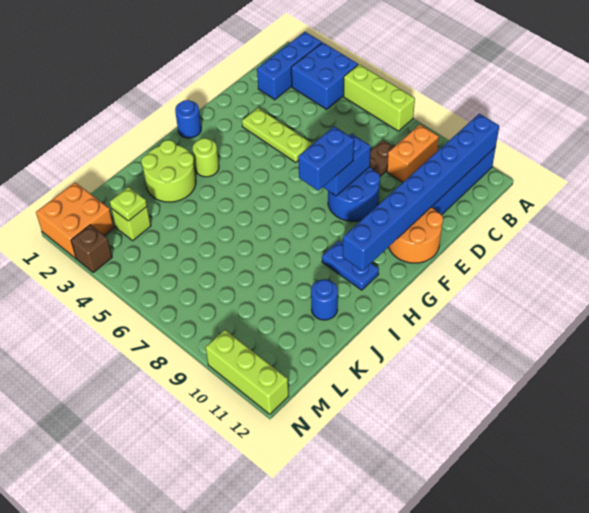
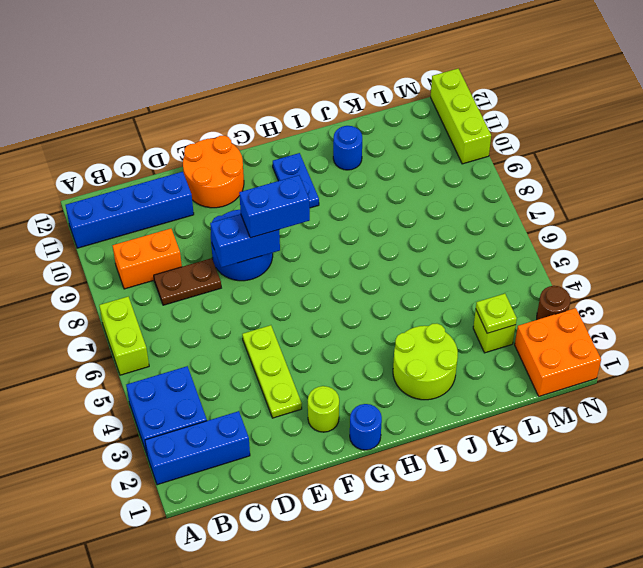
lime brick A5:A7 level 1 -> lime brick A6:A7 level 1
blue brick A11:H11 level 2 -> none
lime round brick H3 level 1 -> lime round brick F2 level 1
brown brick N3 level 1 -> brown round brick N3 level 1

